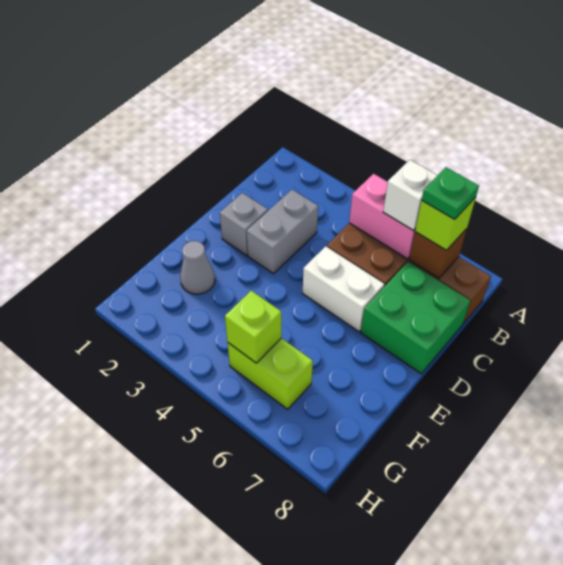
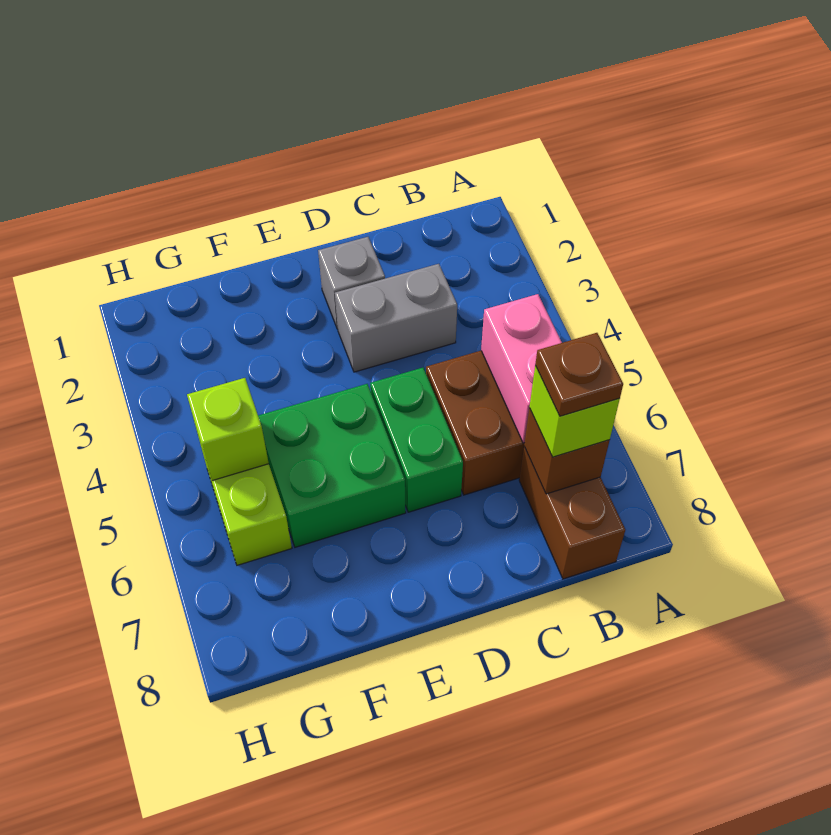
white brick B6 level 3 -> none
green plate B7 level 4 -> brown plate B7 level 4
green brick C7:D8 level 1 -> green brick E5:F6 level 1
white brick D5:D6 level 1 -> green brick D5:D6 level 1
grey cone F2 level 1 -> none

